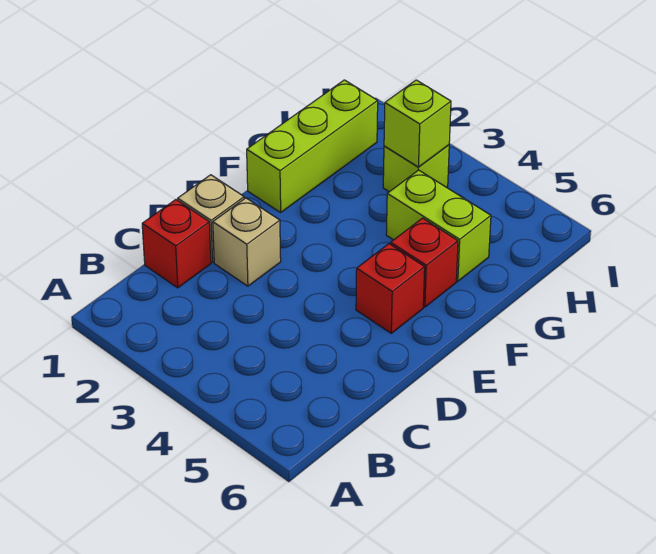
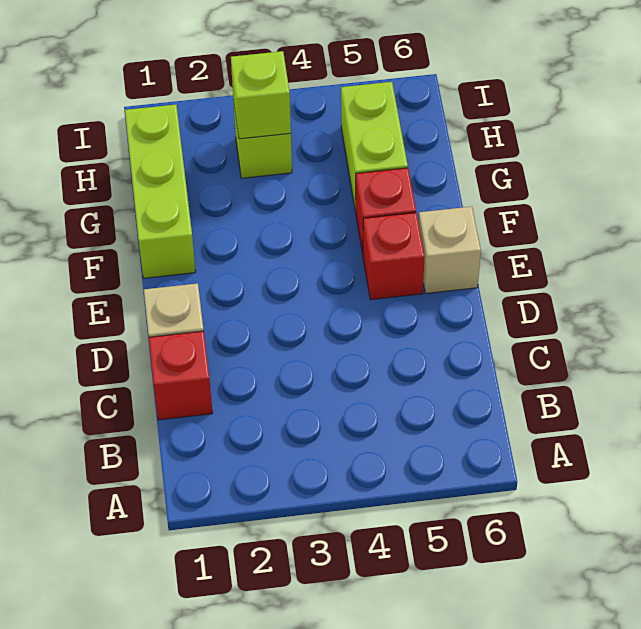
tan brick D2 level 1 -> tan brick E6 level 1
lime brick G4:G5 level 1 -> lime brick G5:H5 level 1

